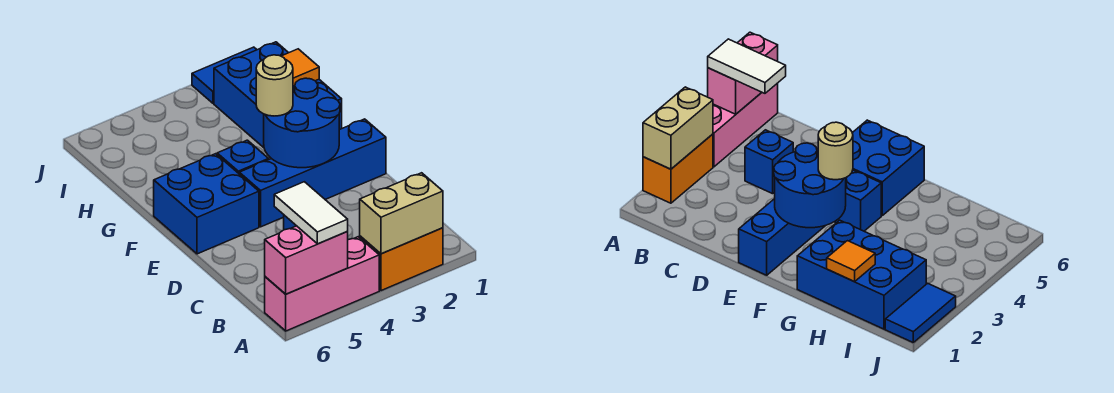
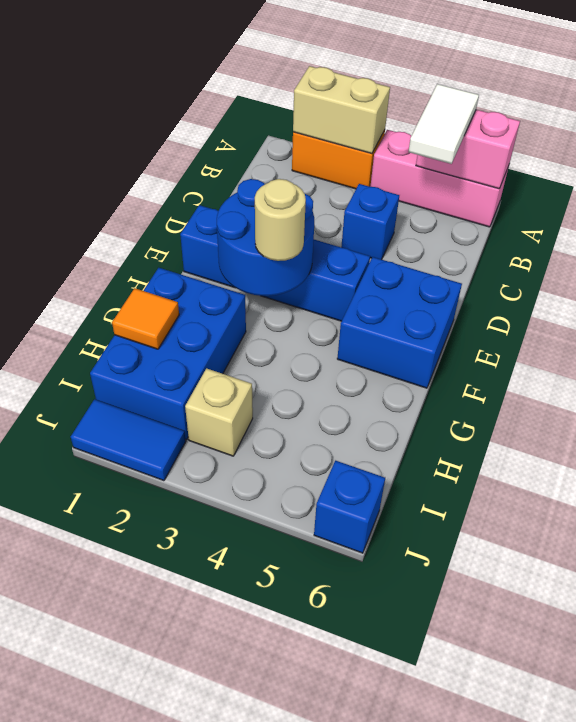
blue brick F4 level 1 -> blue brick J6 level 1
none -> tan brick I3 level 1

